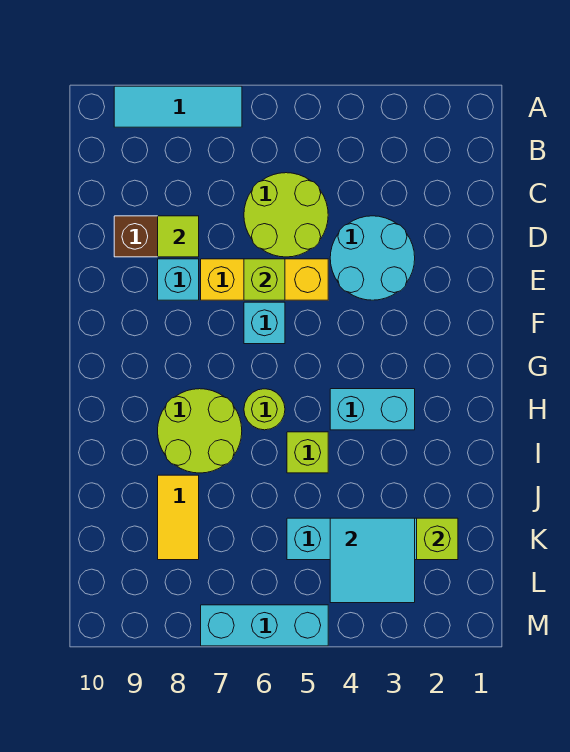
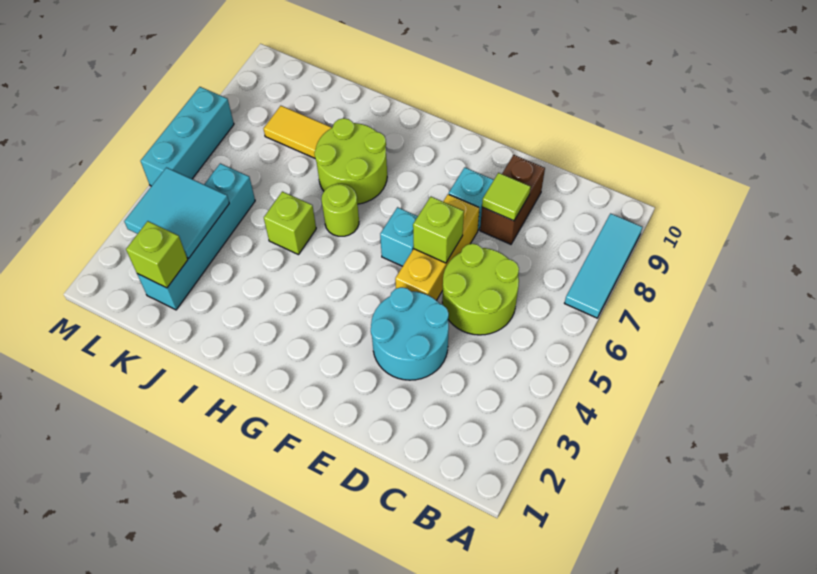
cyan brick H3:H4 level 1 -> none

